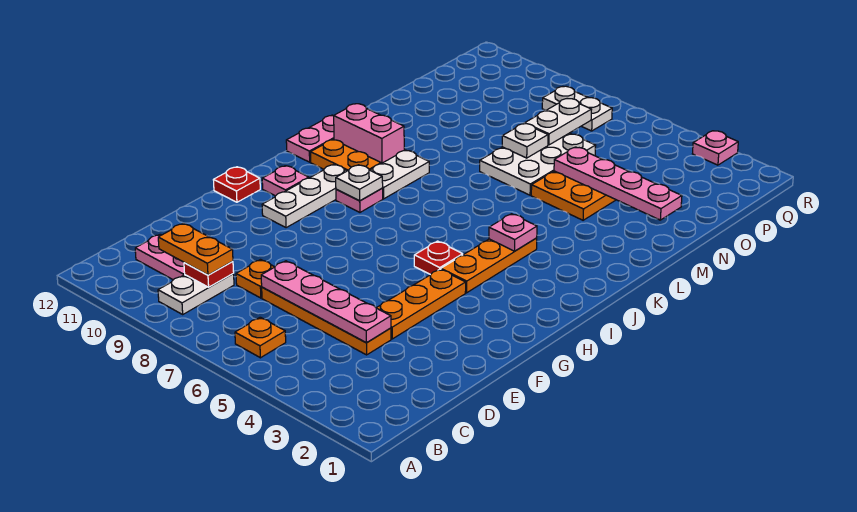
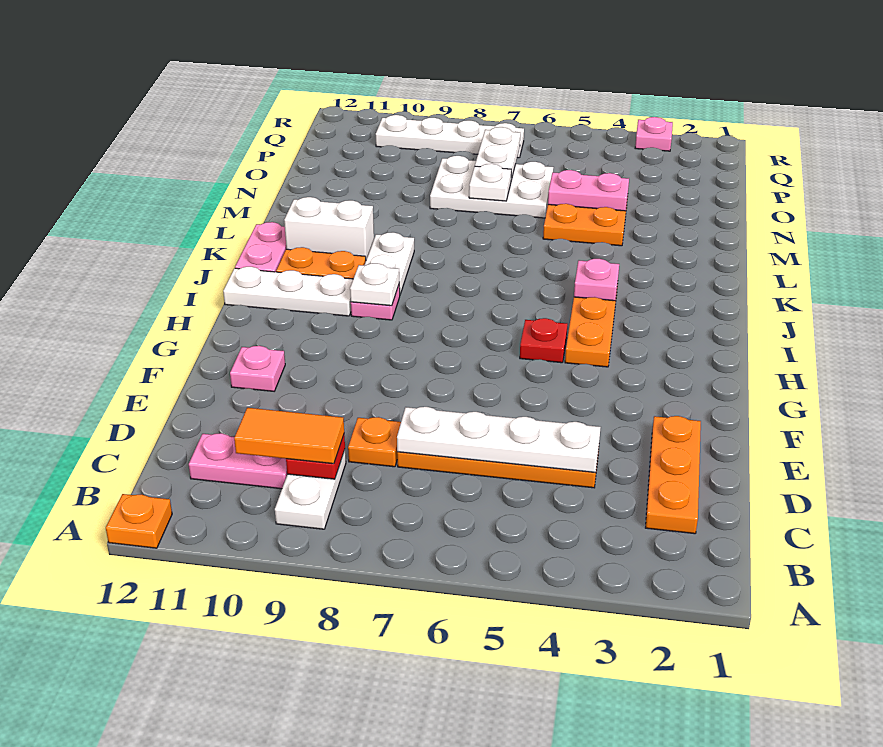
orange plate B6 level 1 -> orange plate A12 level 1
orange plate C9:C10 level 3 -> orange tile C9:C10 level 3
pink plate D4:D7 level 2 -> white plate D4:D7 level 2
orange plate E4:G4 level 1 -> orange plate C2:E2 level 1
white plate G10:I10 level 1 -> white plate I10:I12 level 1
red plate G12 level 1 -> none
pink plate H11 level 1 -> pink plate F11 level 1
pink brick K10:K11 level 1 -> white brick K10:K11 level 1
white plate M6:O7 level 1 -> white plate N6:O8 level 1
pink plate N2:N5 level 2 -> pink plate N4:N5 level 2
white plate Q7:Q8 level 1 -> white plate Q7:Q10 level 1

